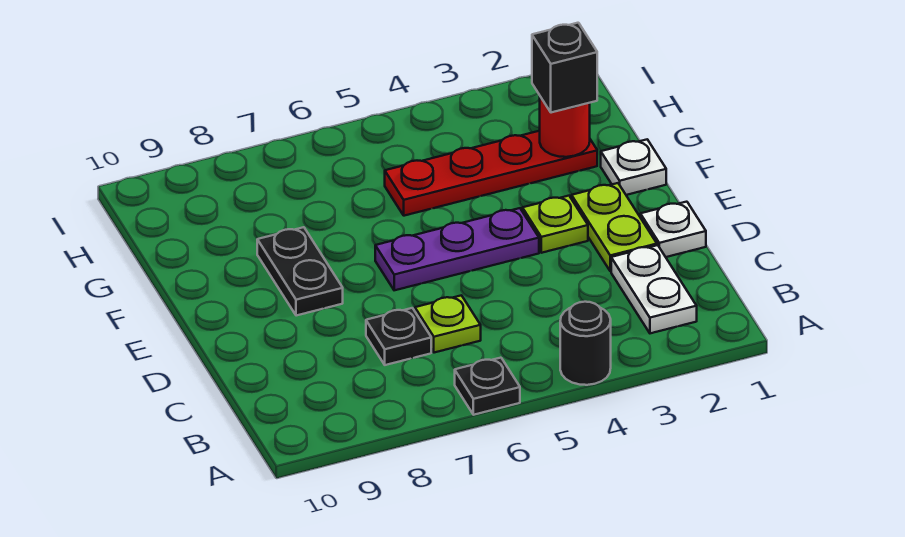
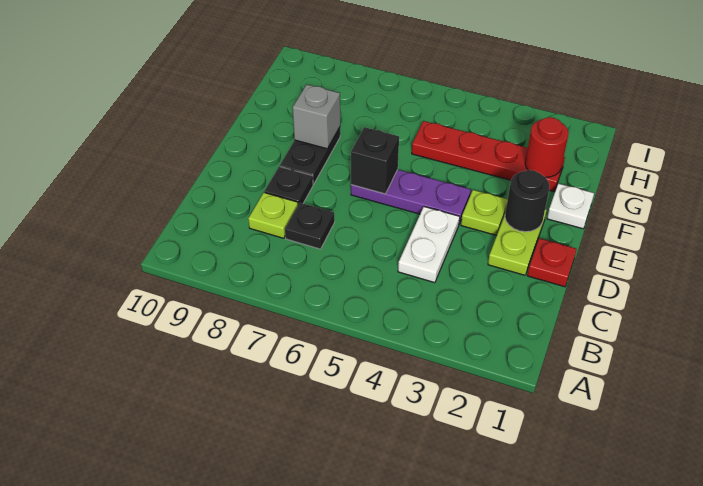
black round brick A4 level 1 -> black round brick E2 level 2
black plate A6 level 1 -> black plate D8 level 1
white plate B2:C2 level 1 -> white plate C4:D4 level 1
lime plate C6 level 1 -> lime plate C8 level 1
white plate D1 level 1 -> red plate D1 level 1
none -> grey brick F8 level 2
black brick G2 level 3 -> black brick E6 level 2

